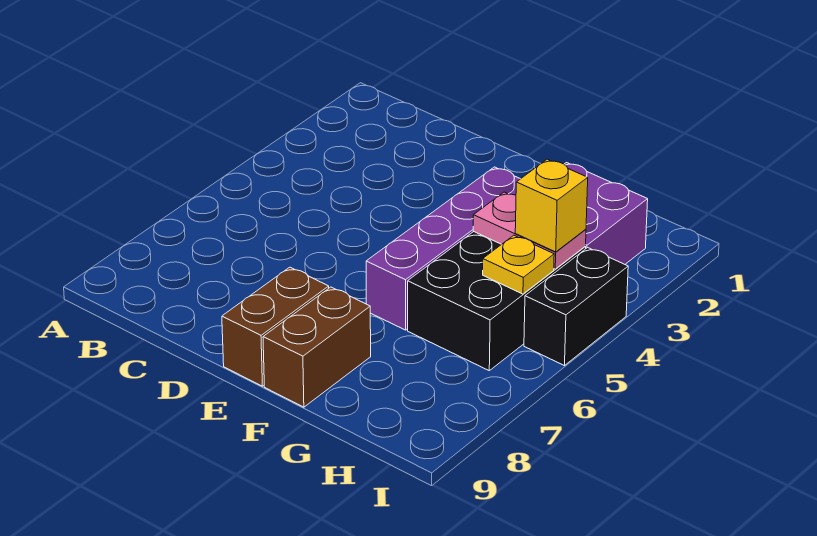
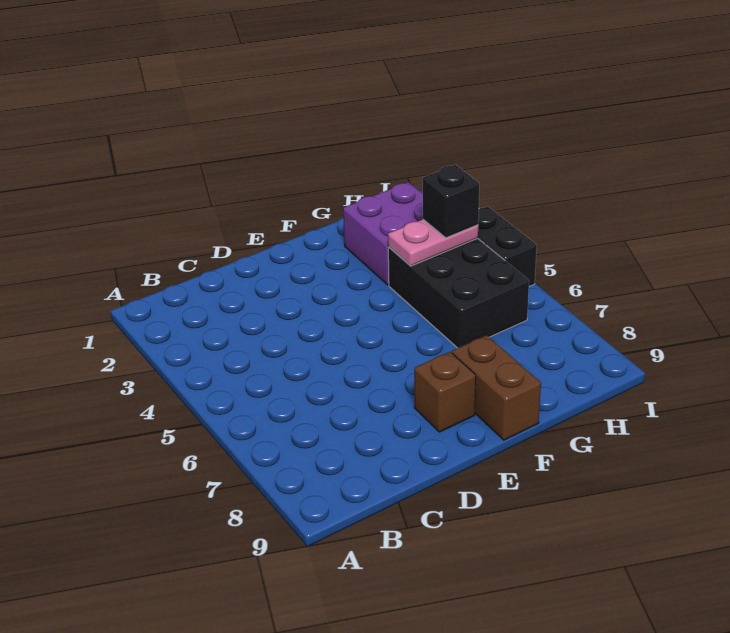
brown brick E8:E9 level 1 -> brown brick E8 level 1
purple brick F3:F6 level 1 -> none
yellow brick H4 level 3 -> black brick H4 level 3
yellow plate H5 level 2 -> none

